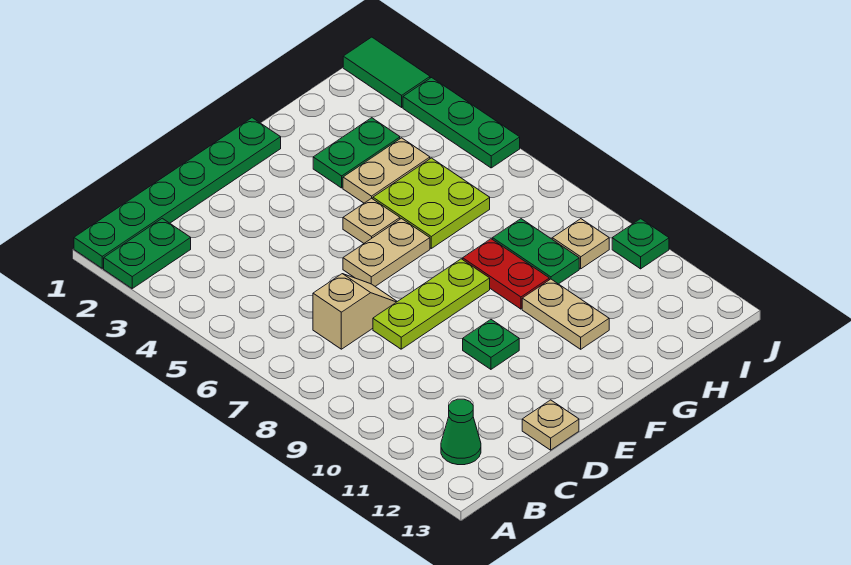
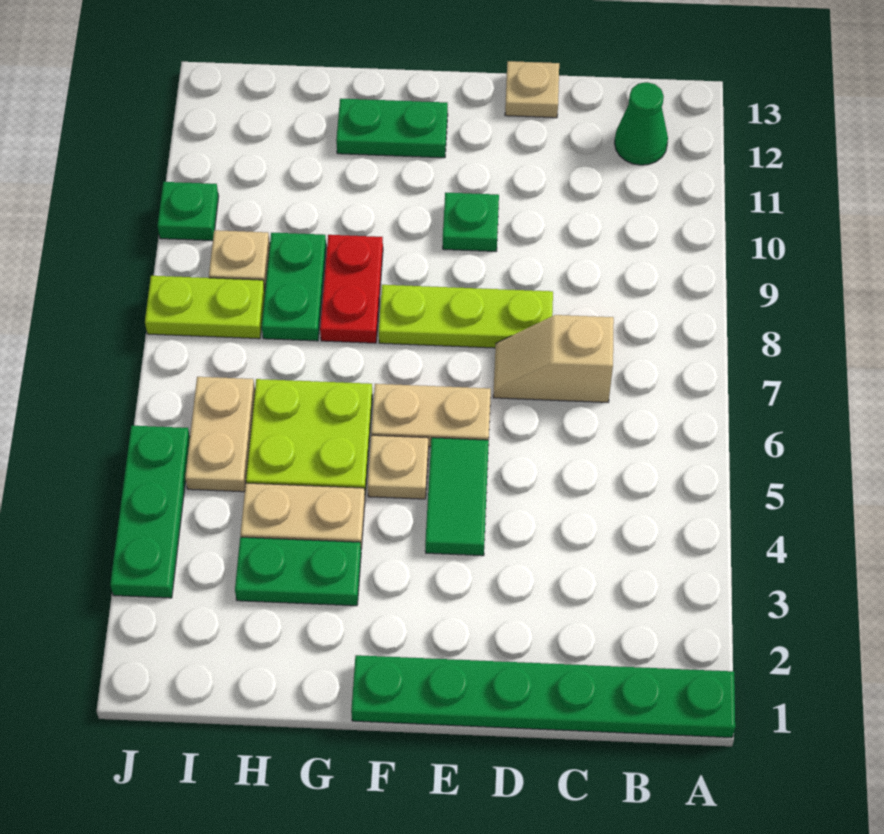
green plate A2:B2 level 1 -> green plate F12:G12 level 1
tan plate G10:G11 level 1 -> tan plate I5:I6 level 1
none -> lime plate I8:J8 level 1
green tile J1:J2 level 1 -> green tile E4:E5 level 1

